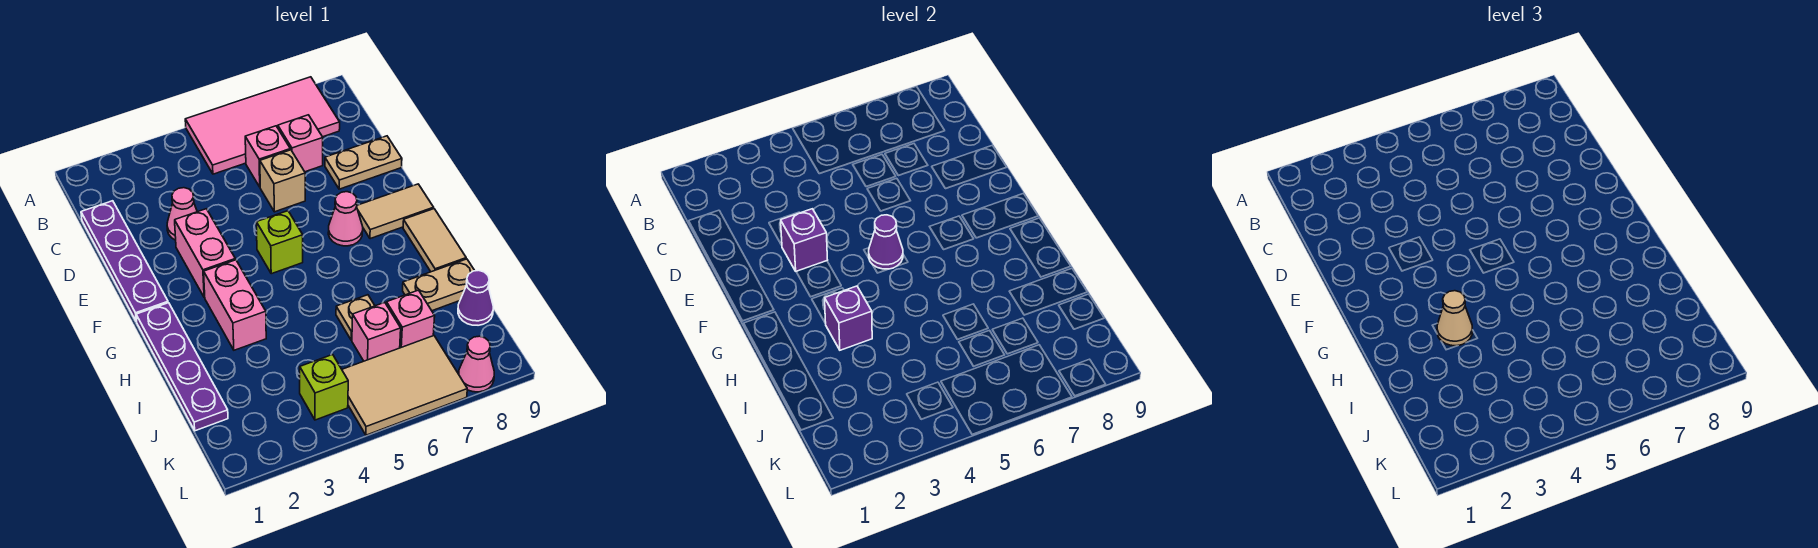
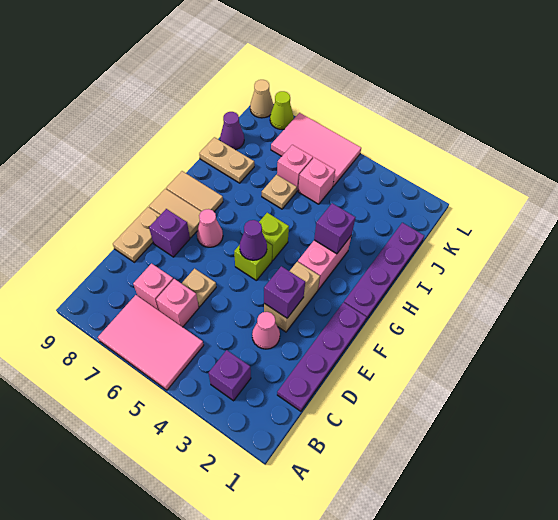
pink tile A5:B8 level 1 -> pink tile A5:B7 level 1
none -> purple brick B3 level 1
tan brick D6 level 1 -> tan plate D6 level 1
tan plate D8:D9 level 1 -> tan plate D9:E9 level 1
pink brick E3:F3 level 1 -> tan brick E3:F3 level 1
none -> purple brick E8 level 1
tan tile G9:H9 level 1 -> tan tile G8:G9 level 1
tan cone H3 level 3 -> tan cone L9 level 1
pink brick J7 level 1 -> pink brick J5 level 1
lime brick K4 level 1 -> lime brick G5 level 1
tan tile K5:L7 level 1 -> pink tile K5:L7 level 1
pink cone L8 level 1 -> lime cone L8 level 1

